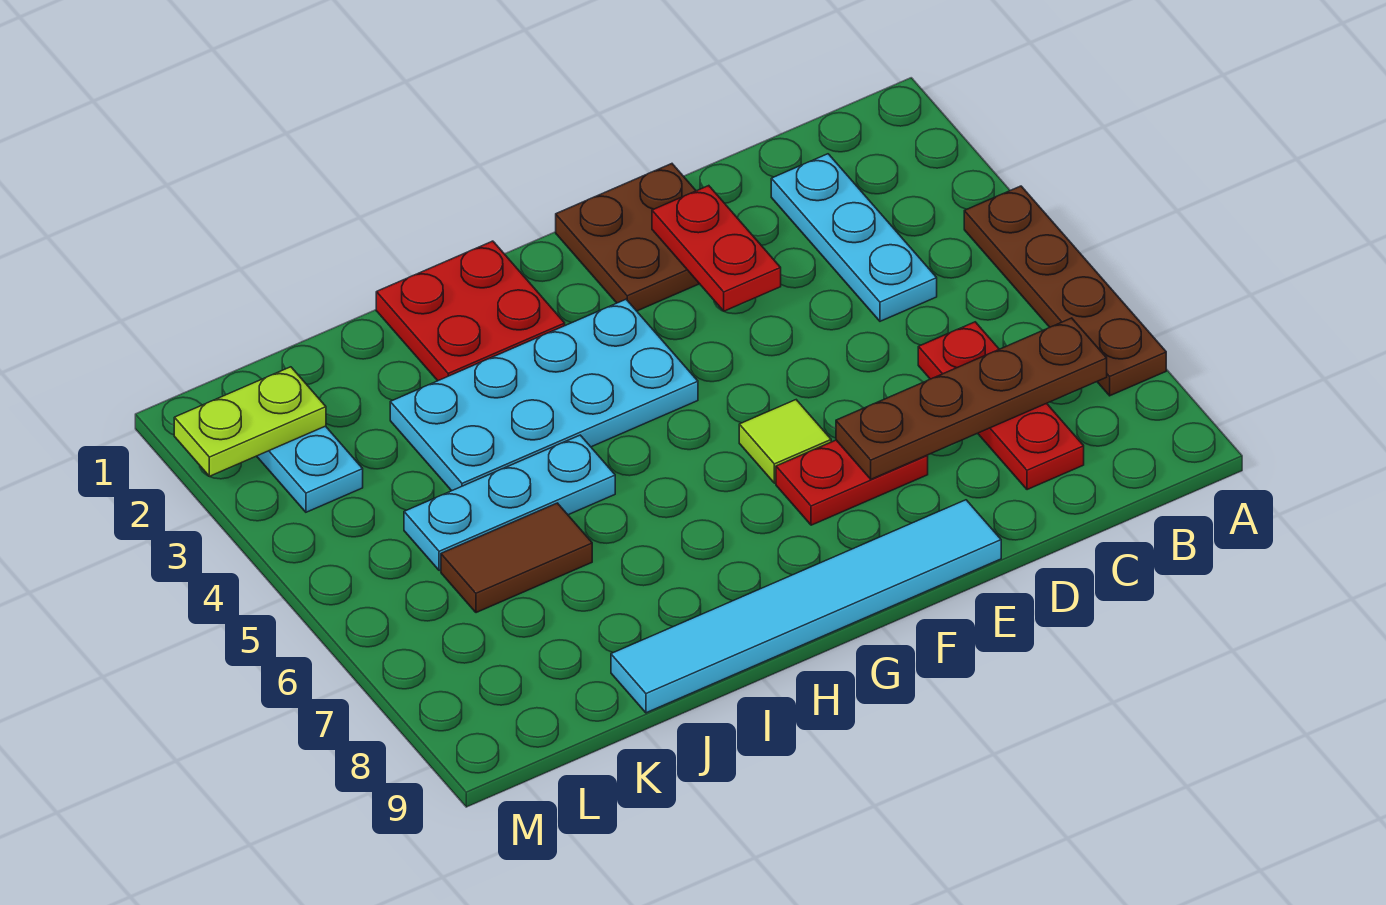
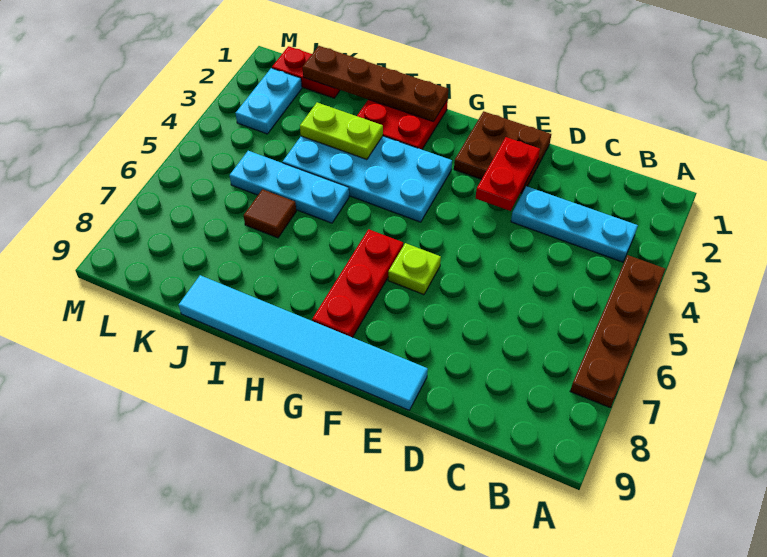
brown plate B7:E7 level 2 -> brown plate H1:K1 level 2
cyan plate C2:C4 level 1 -> cyan plate B3:D3 level 1
red plate C6:C8 level 1 -> red plate G6:G8 level 1
red plate E7:F7 level 1 -> red plate K1:L1 level 1
lime tile F6 level 1 -> lime plate F6 level 1
brown tile J6:K6 level 1 -> brown tile J6 level 1
lime plate L2:M2 level 2 -> lime plate I3:J3 level 2

